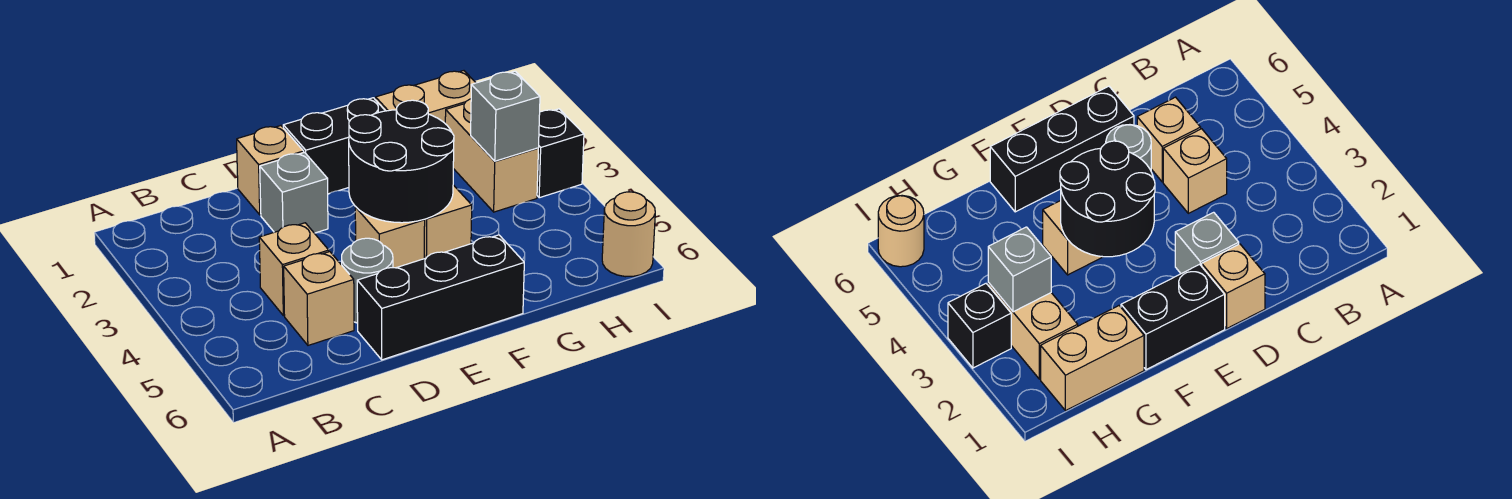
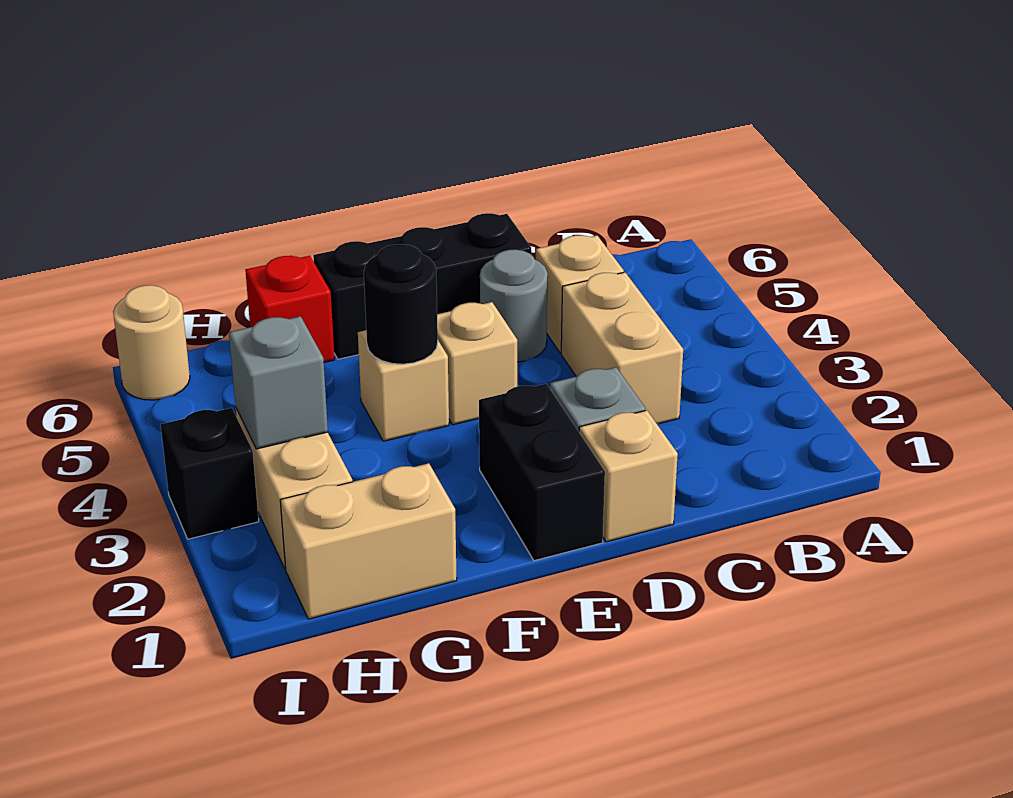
tan brick C4 level 1 -> tan brick C3:C4 level 1
black brick E1:F1 level 1 -> black brick E1:E2 level 1
black round brick E3:F4 level 2 -> black round brick F4 level 2
none -> red brick G6 level 1

